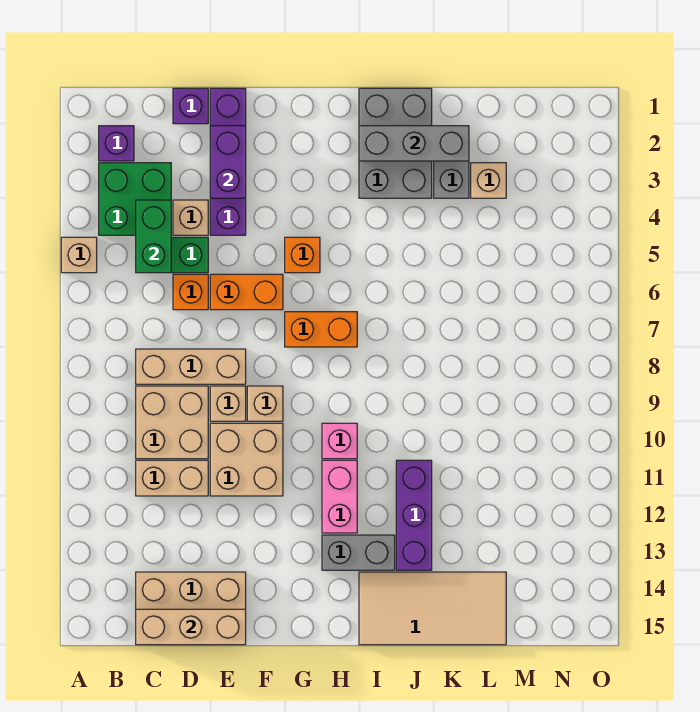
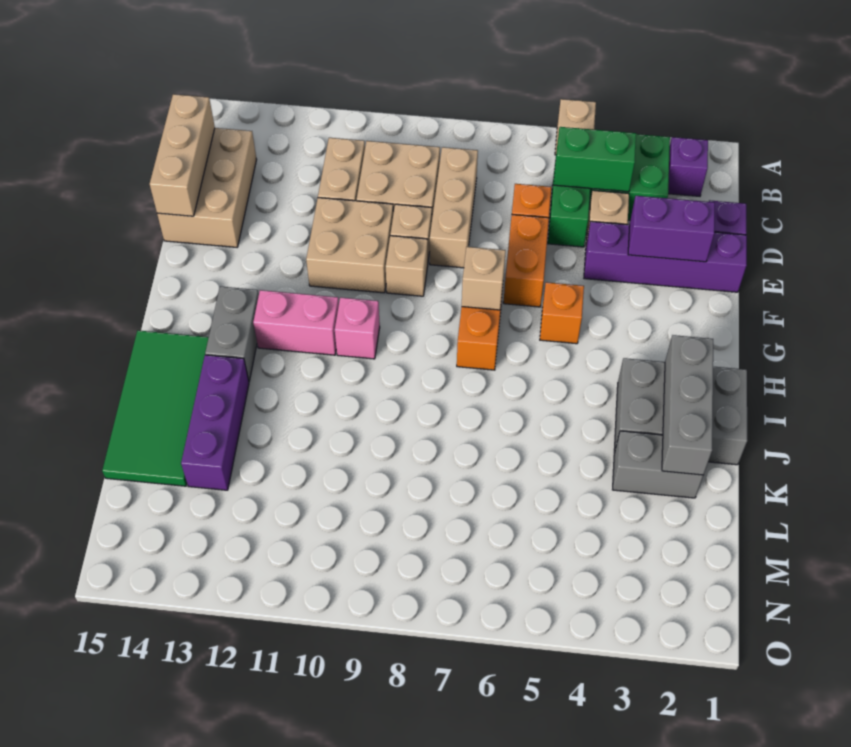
tan tile I14:L15 level 1 -> green tile I14:L15 level 1
purple brick J11:J13 level 1 -> purple brick J13:L13 level 1
tan brick L3 level 1 -> tan brick G7 level 2

